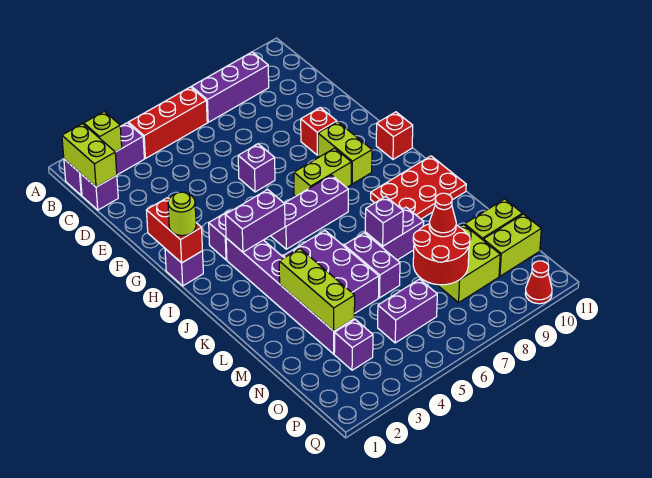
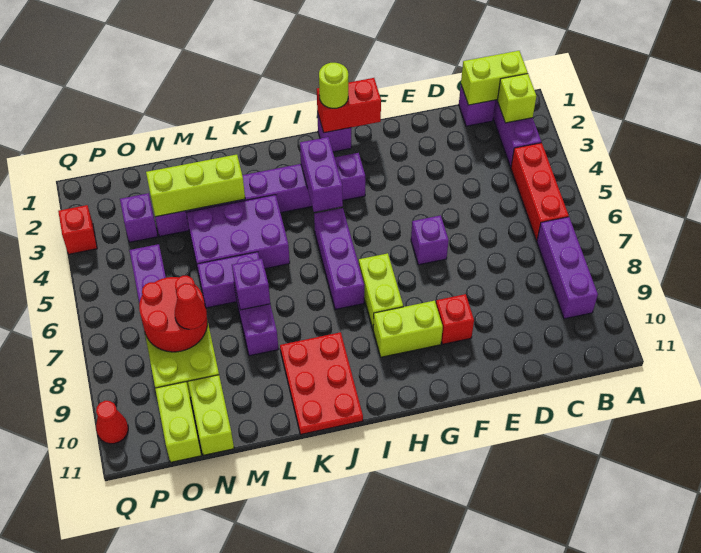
red brick H11 level 1 -> red brick Q3 level 1

